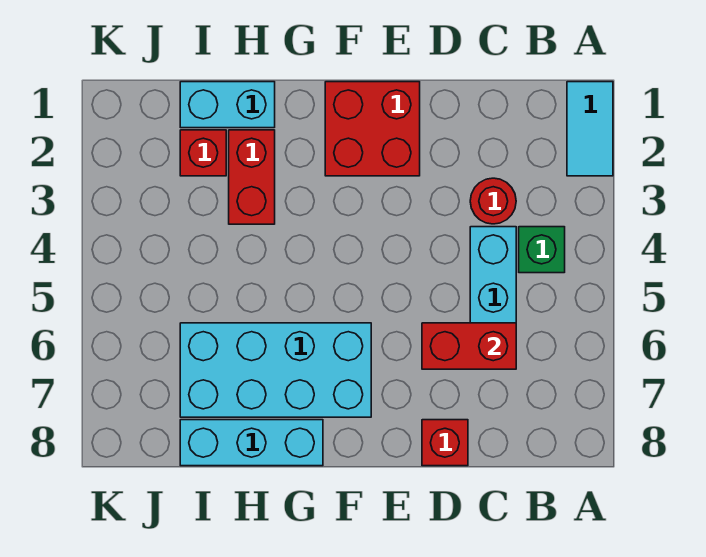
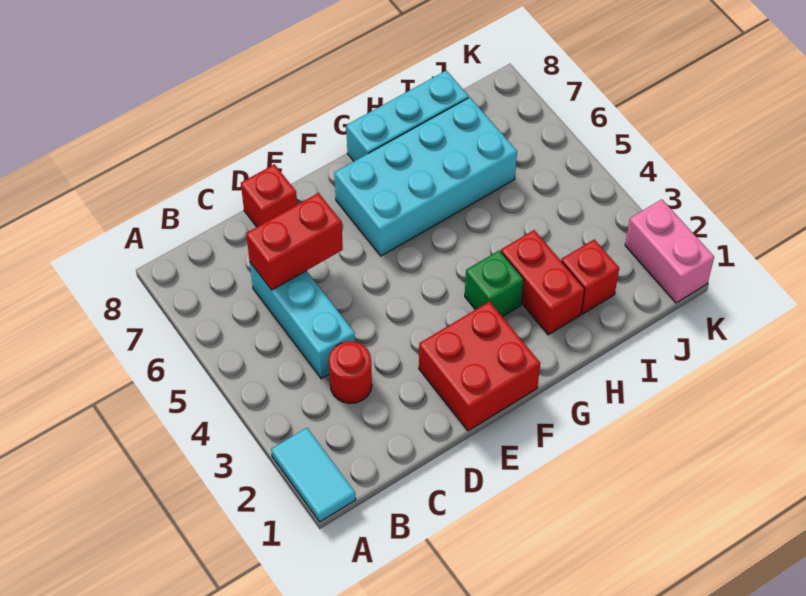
green brick B4 level 1 -> green brick G3 level 1
cyan brick H1:I1 level 1 -> none
none -> pink brick K1:K2 level 1

